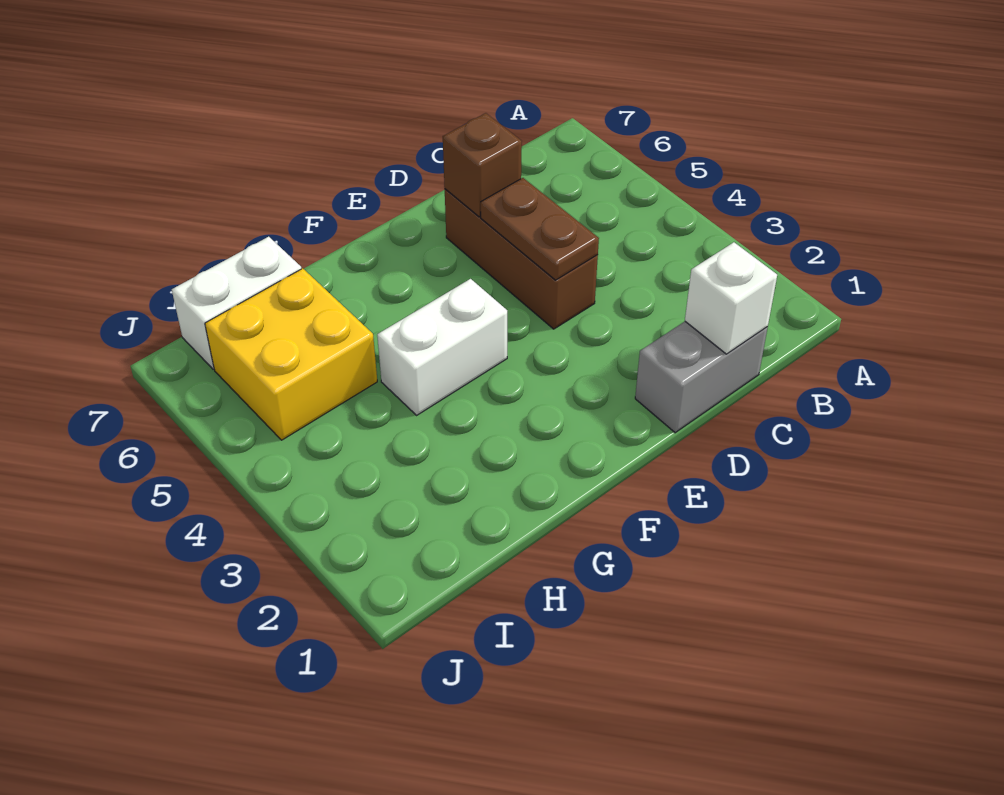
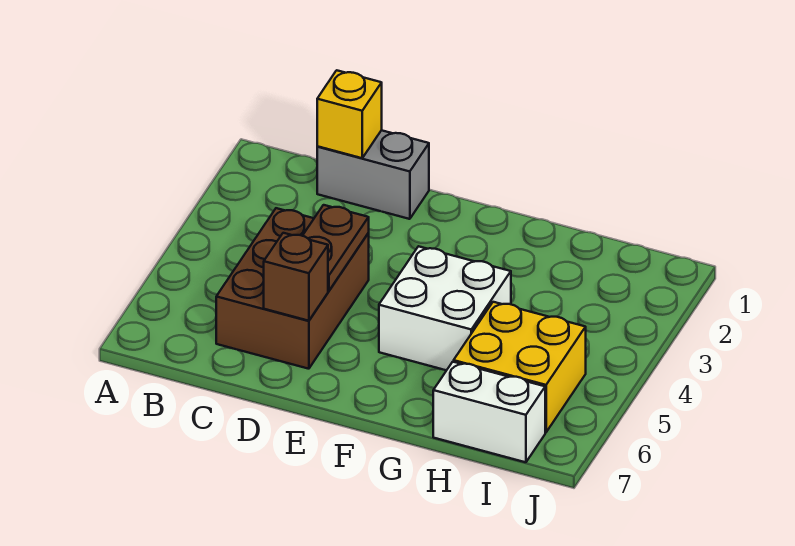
white brick C1 level 2 -> yellow brick C1 level 2
brown brick D4:D6 level 1 -> brown brick C4:D6 level 1
white brick F4:G4 level 1 -> white brick F4:G5 level 1

